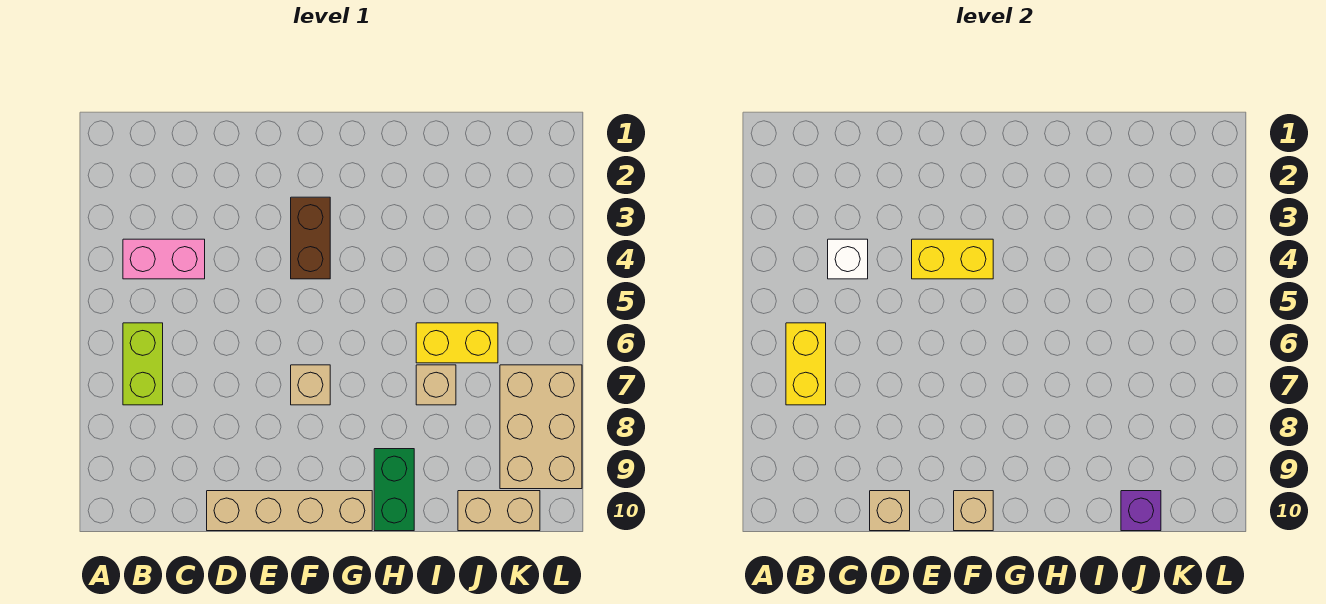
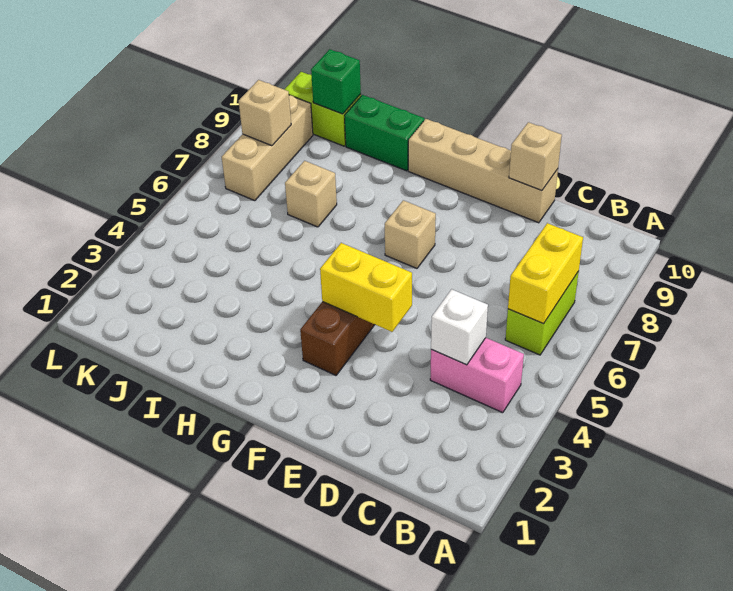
tan brick F10 level 2 -> tan brick K8 level 2
green brick H9:H10 level 1 -> green brick H10:I10 level 1
yellow brick I6:J6 level 1 -> none
tan brick J10:K10 level 1 -> lime brick J10:K10 level 1
purple brick J10 level 2 -> green brick J10 level 2
tan brick K7:L9 level 1 -> tan brick K7:K9 level 1

